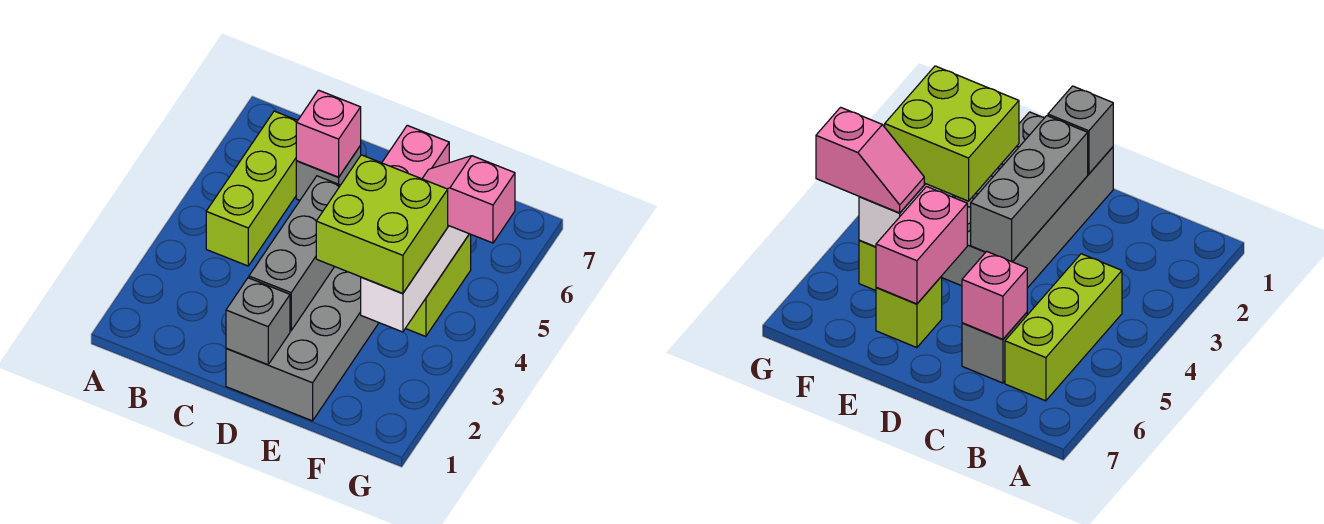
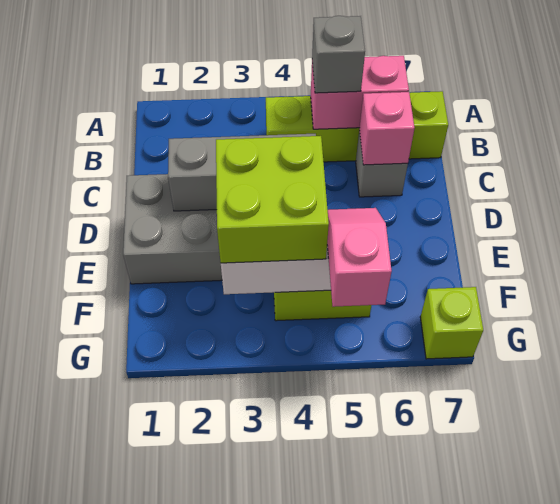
lime brick B4:B6 level 1 -> lime brick B4:B7 level 1
grey brick D1 level 2 -> grey brick B5 level 3
pink brick E5:E6 level 2 -> pink brick B5:B6 level 2
lime brick E6 level 1 -> lime brick G7 level 1

